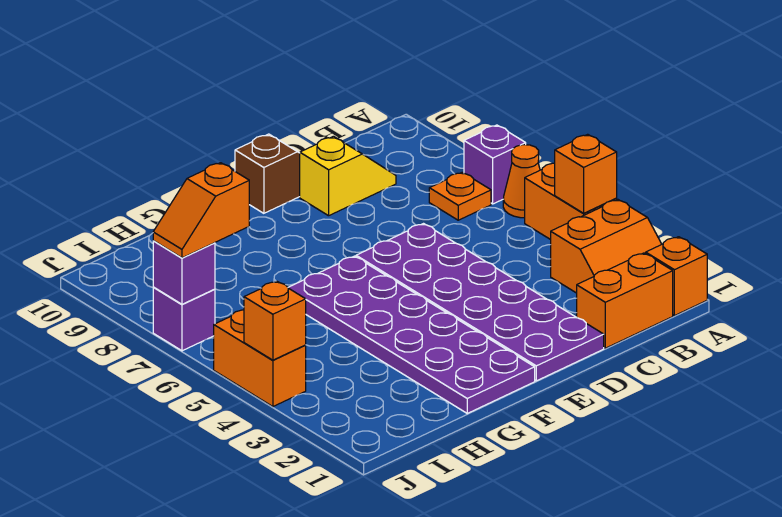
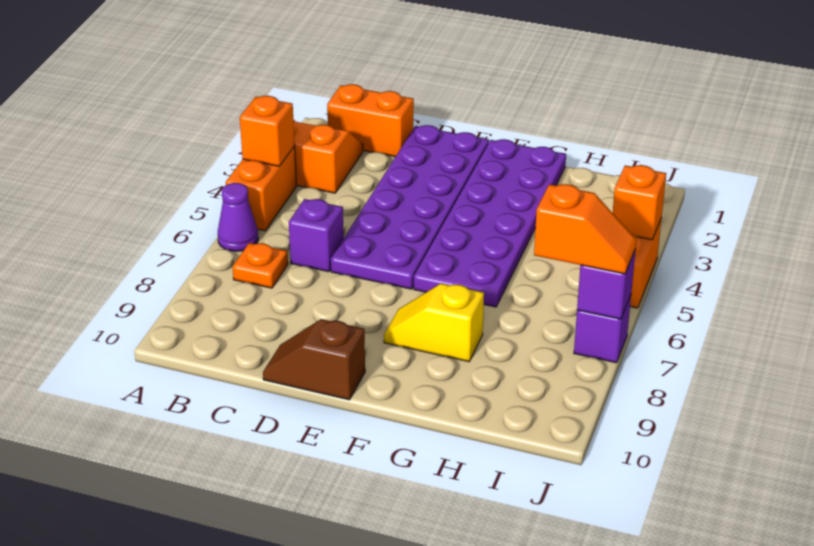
orange brick A1 level 1 -> none
orange cone A6 level 1 -> purple cone A6 level 1
purple brick A7 level 1 -> purple brick C6 level 1
yellow slope C9:D9 level 1 top D -> yellow slope F8:G8 level 1 top G

